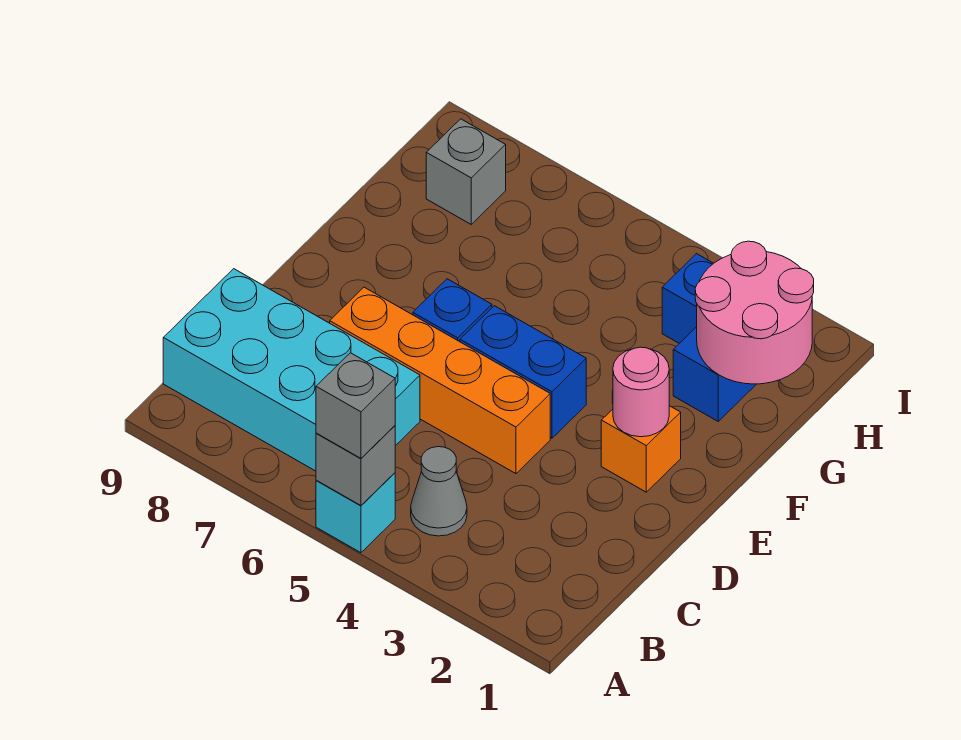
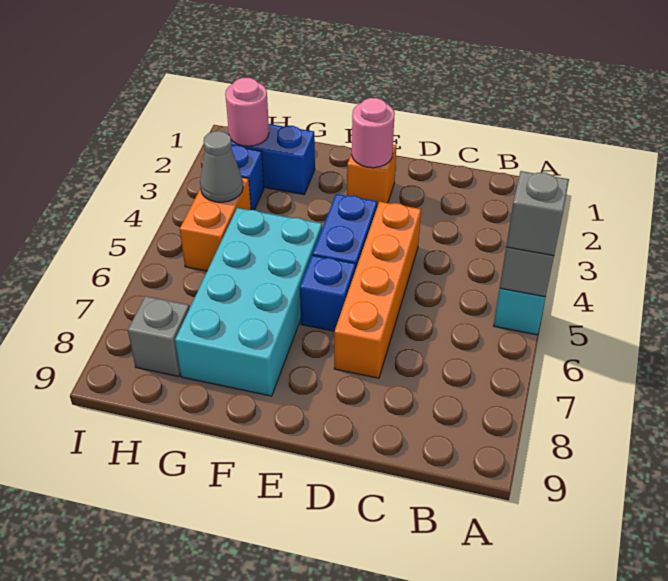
grey cone B4 level 1 -> grey cone H4 level 2
cyan brick B6:C9 level 1 -> cyan brick F5:G8 level 1
pink round brick G1:H2 level 2 -> pink round brick H2 level 2
none -> orange brick H4:H5 level 1

